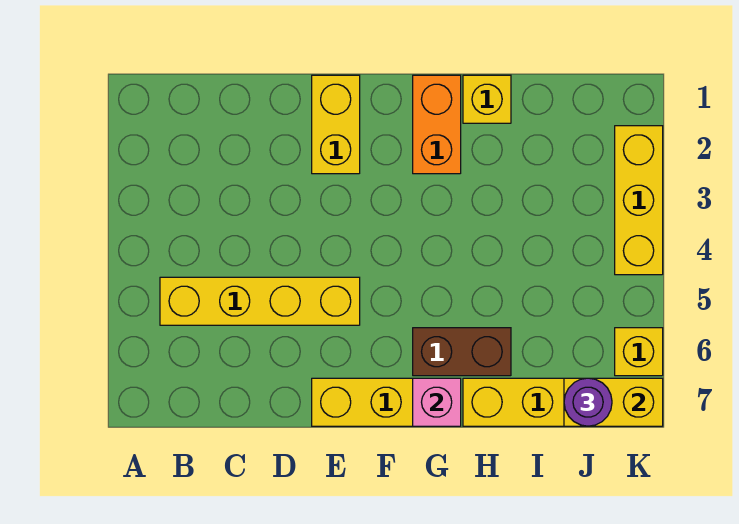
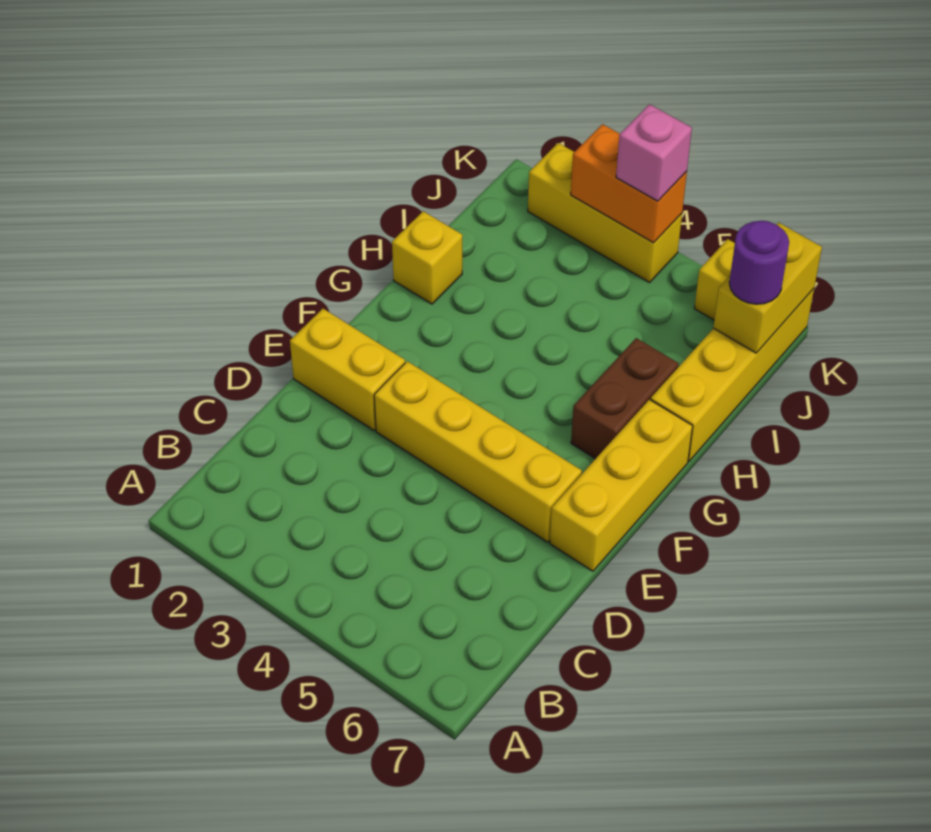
yellow brick B5:E5 level 1 -> yellow brick E3:E6 level 1
orange brick G1:G2 level 1 -> orange brick K3:K4 level 2
pink brick G7 level 2 -> pink brick K4 level 3

